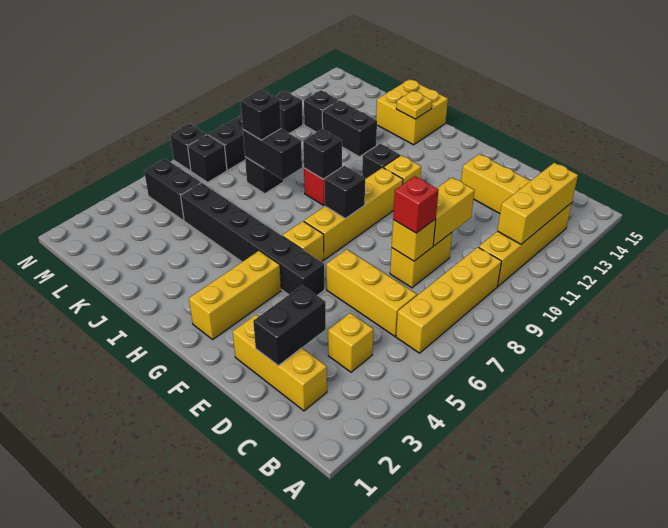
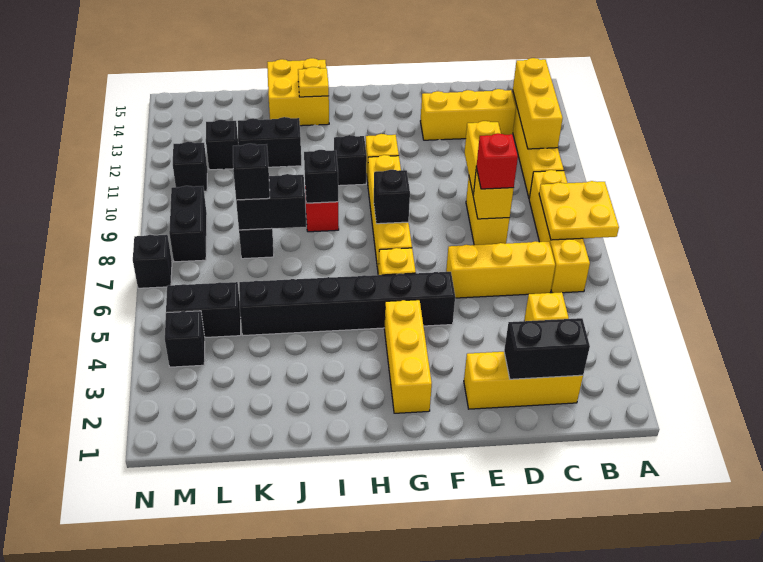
none -> yellow plate A7:B8 level 2
black brick D2:D3 level 2 -> black brick C2:D2 level 2
black brick M7 level 1 -> black brick M4 level 1

